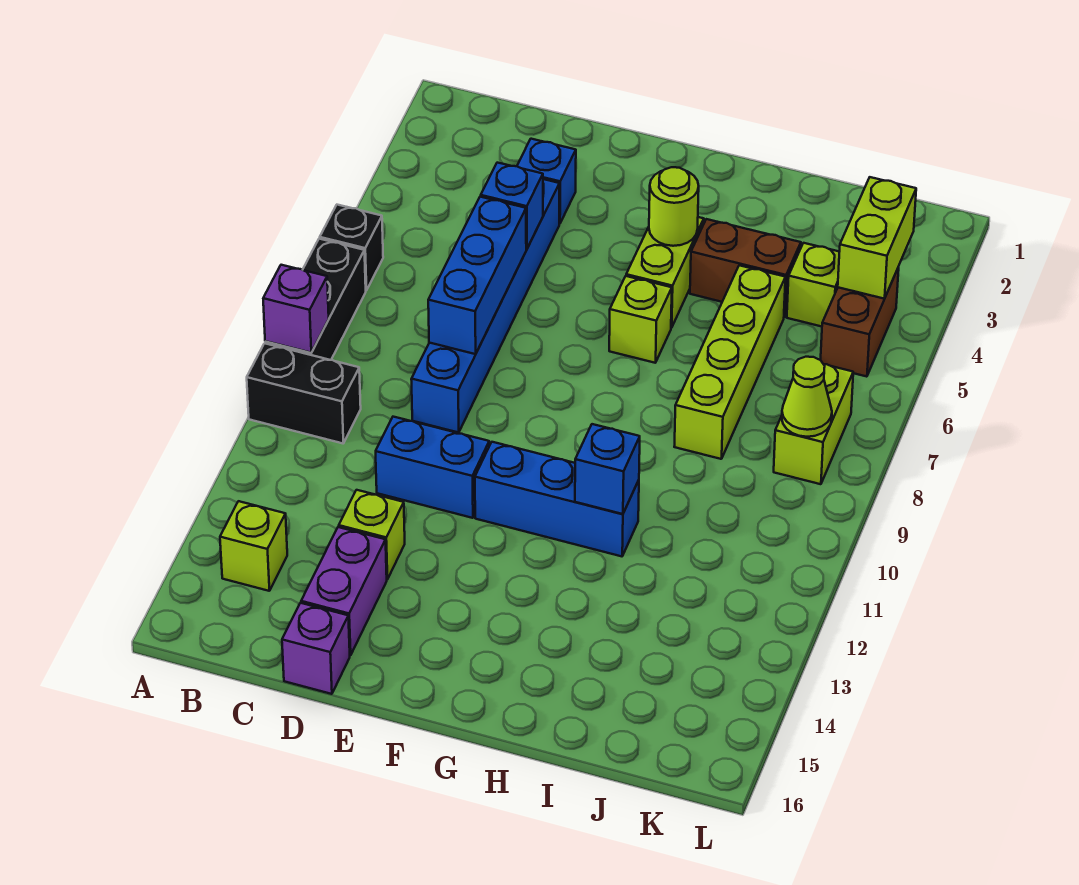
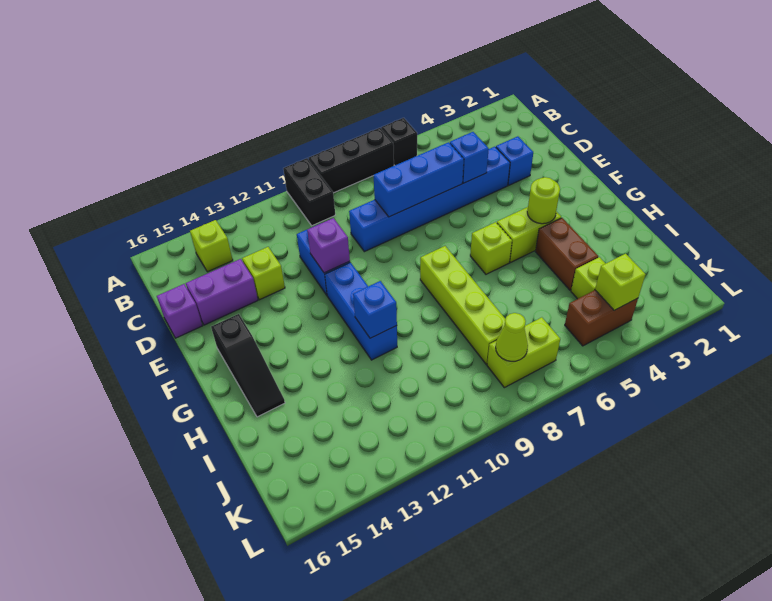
purple brick A9 level 2 -> purple brick E11 level 2
none -> black slope F15:H15 level 1 top F
lime brick I5:I8 level 1 -> lime brick G8:J8 level 1
lime brick K3:K4 level 2 -> lime brick K4 level 2

